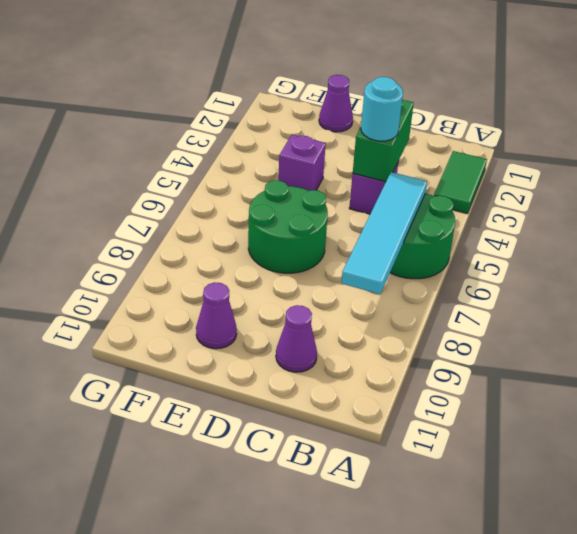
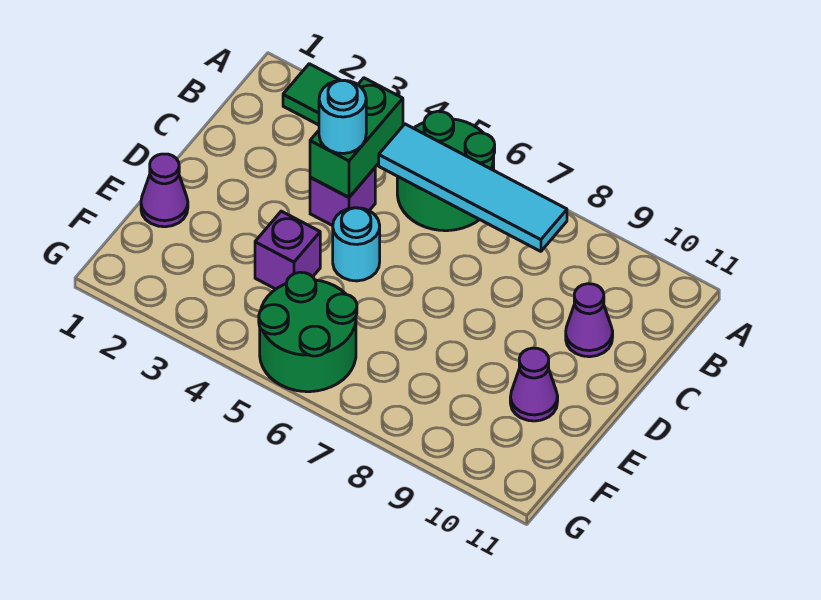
green brick C3:C4 level 2 -> green brick B4:C4 level 2
none -> cyan round brick D5 level 1
green round brick D6:E7 level 1 -> green round brick F5:G6 level 1

